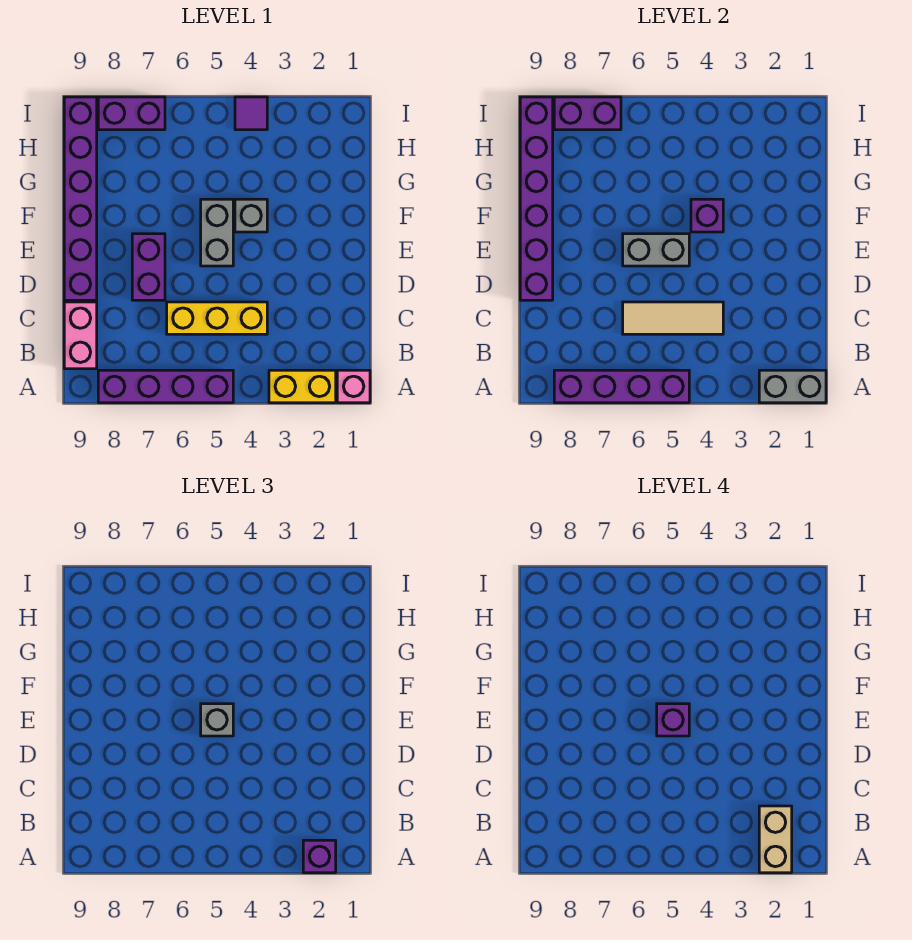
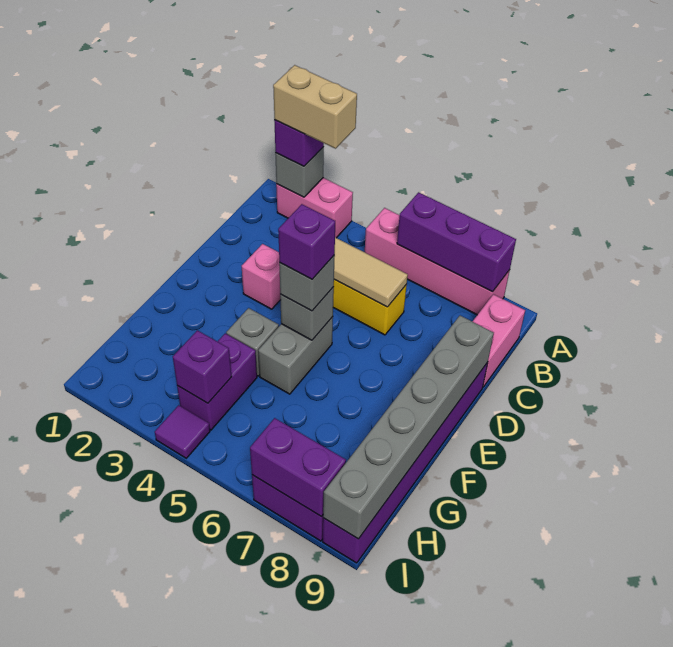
pink brick A1 level 1 -> pink brick D3 level 1
grey brick A1:A2 level 2 -> grey brick A2 level 2
yellow brick A2:A3 level 1 -> pink brick A2:A3 level 1
tan brick A2:B2 level 4 -> tan brick A2:A3 level 4
purple brick A5:A8 level 1 -> pink brick A5:A8 level 1
purple brick A5:A8 level 2 -> purple brick A6:A8 level 2
purple brick D7:E7 level 1 -> purple brick G4:H4 level 1
purple brick D9:I9 level 2 -> grey brick D9:I9 level 2
grey brick E5:E6 level 2 -> grey brick E5 level 2
purple brick F4 level 2 -> purple brick H4 level 2

